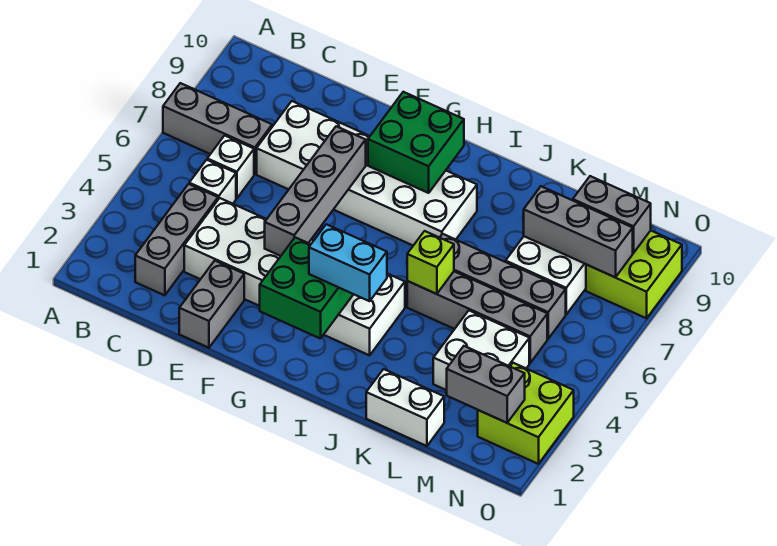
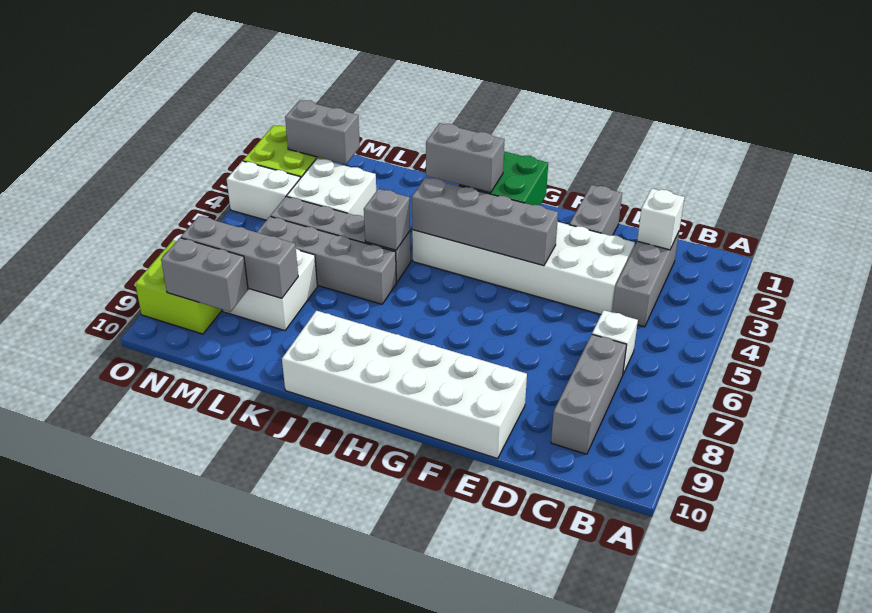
grey brick A7:C7 level 1 -> grey brick C7:C9 level 1
white brick C5 level 1 -> white brick C2 level 2
white brick D7:I8 level 1 -> white brick E9:J10 level 1
grey brick F4:F7 level 2 -> grey brick F4:I4 level 2
green brick G8:H9 level 2 -> none
cyan brick H3:I3 level 3 -> grey brick H3:I3 level 3
lime brick J5 level 2 -> grey brick J5 level 2
white brick K1:L1 level 1 -> white brick N4:O4 level 1

